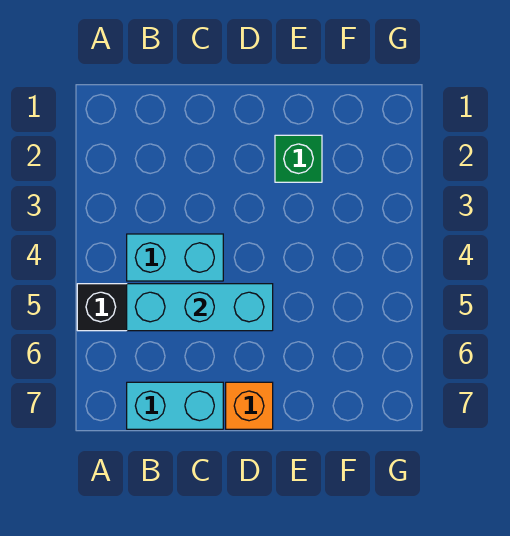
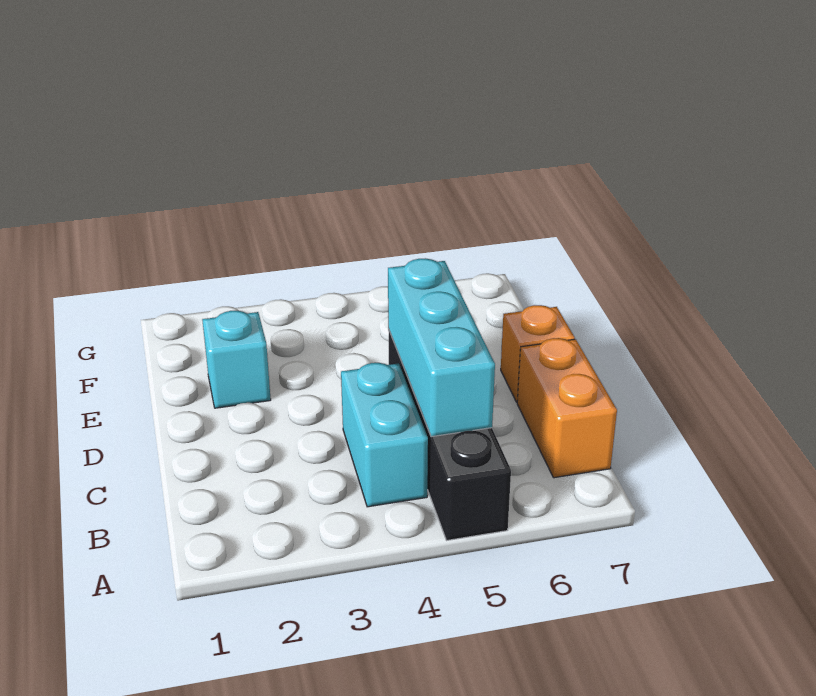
cyan brick B7:C7 level 1 -> orange brick B7:C7 level 1
green brick E2 level 1 -> cyan brick E2 level 1

